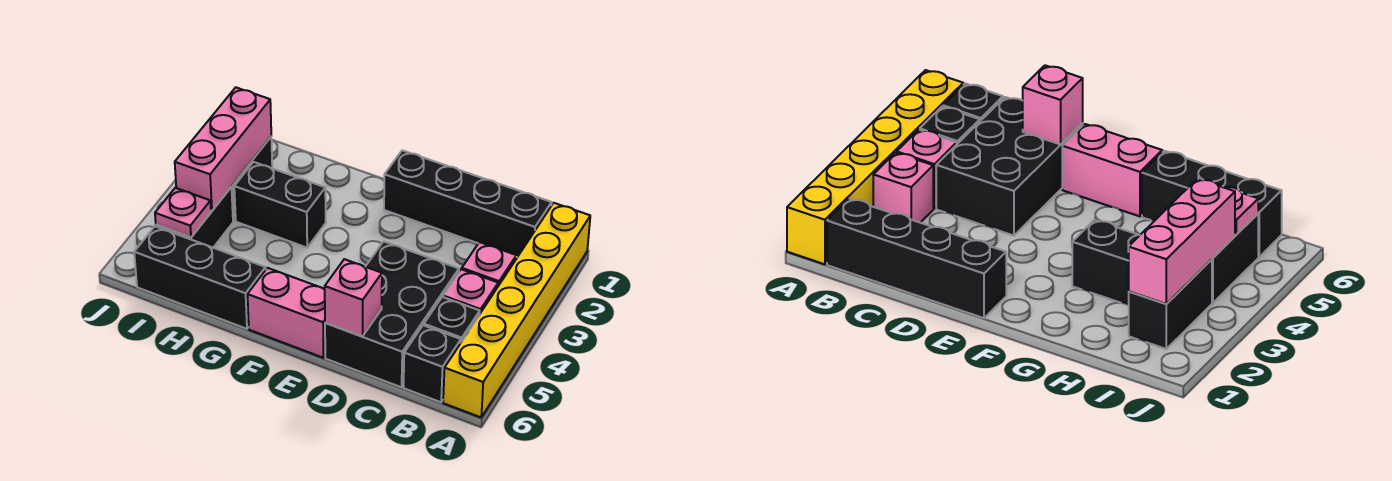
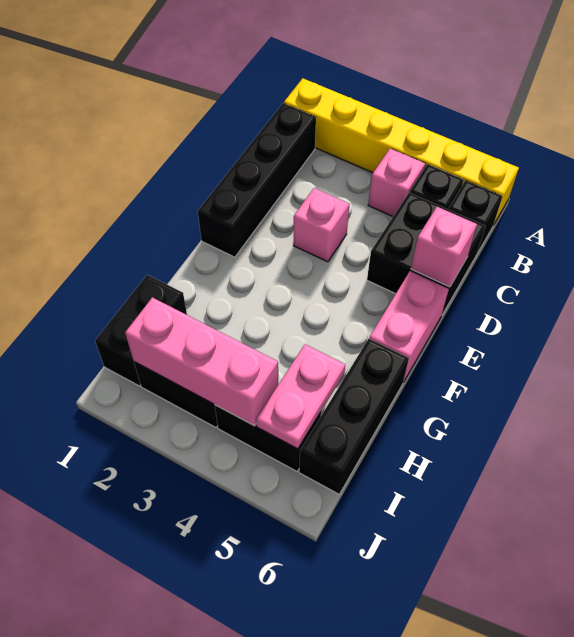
pink brick B3 level 1 -> pink brick D3 level 1
black brick C4:D6 level 1 -> black brick C5:D6 level 1
black brick G3:H3 level 1 -> black brick H1:I1 level 1
pink plate I5 level 2 -> pink plate H5:I5 level 2

